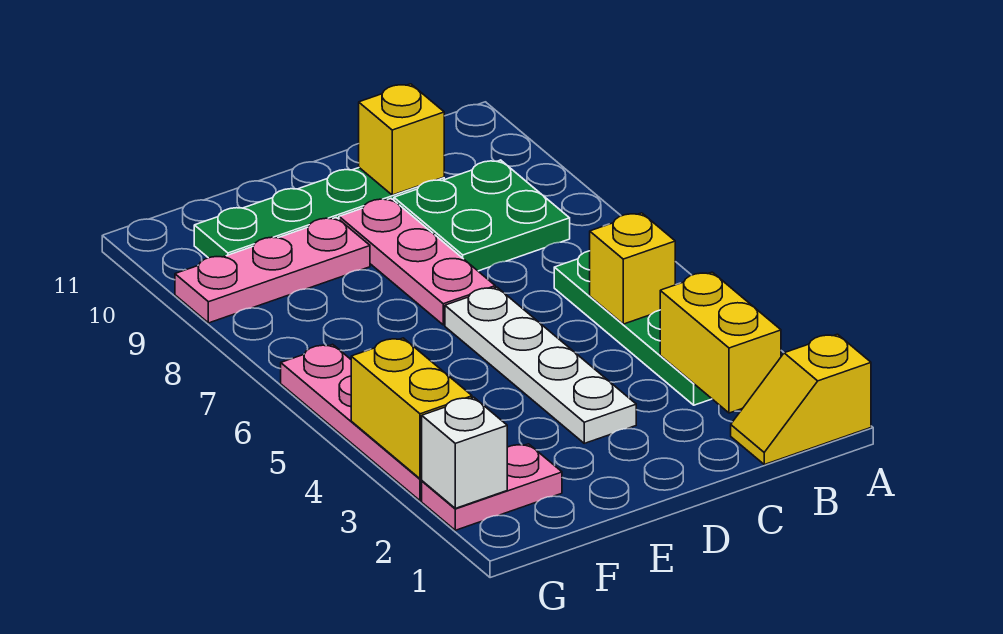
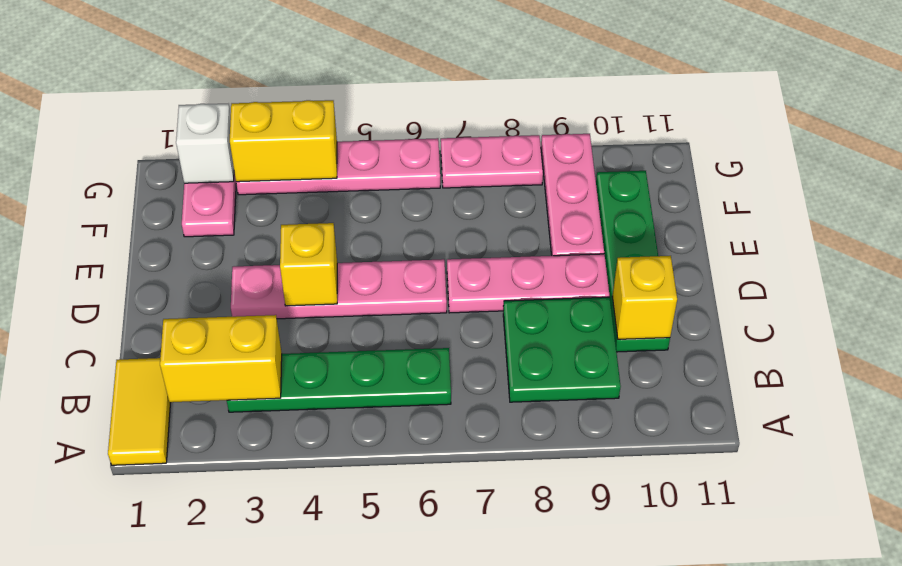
yellow slope A1:B1 level 1 top A -> yellow tile A1:B1 level 1
yellow brick B5 level 2 -> yellow brick D4 level 2
white plate D3:D6 level 1 -> pink plate D3:D6 level 1
none -> pink plate G7:G8 level 1

